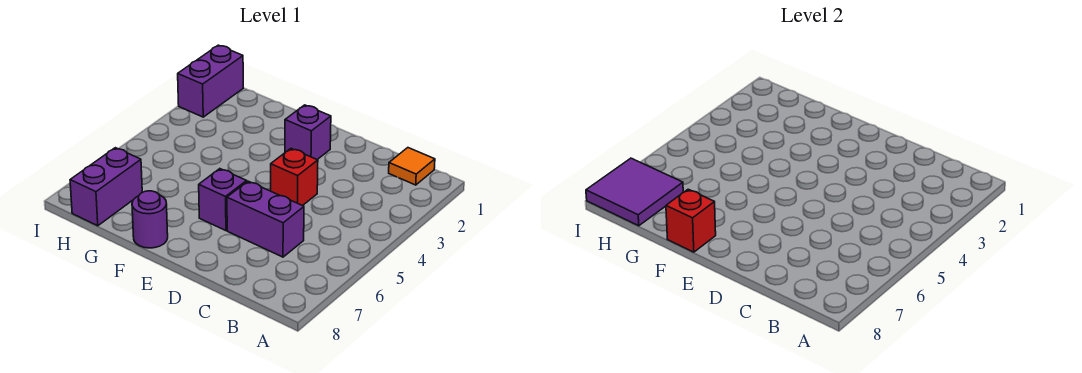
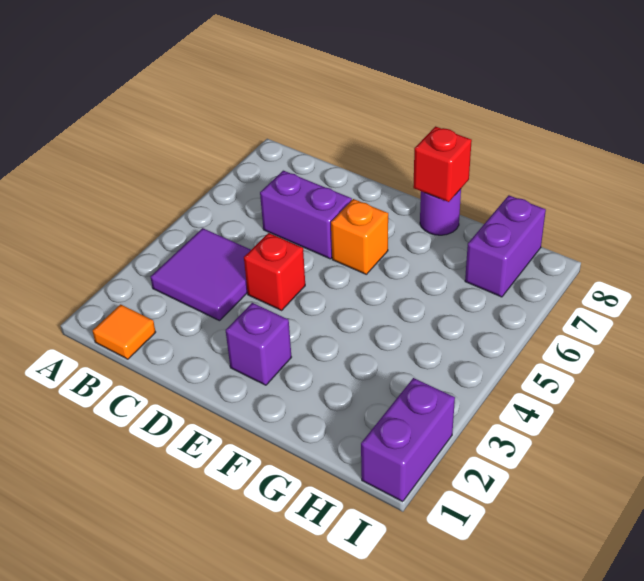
purple brick E6 level 1 -> orange brick E6 level 1
purple tile H7:I8 level 2 -> purple tile B3:C4 level 1

